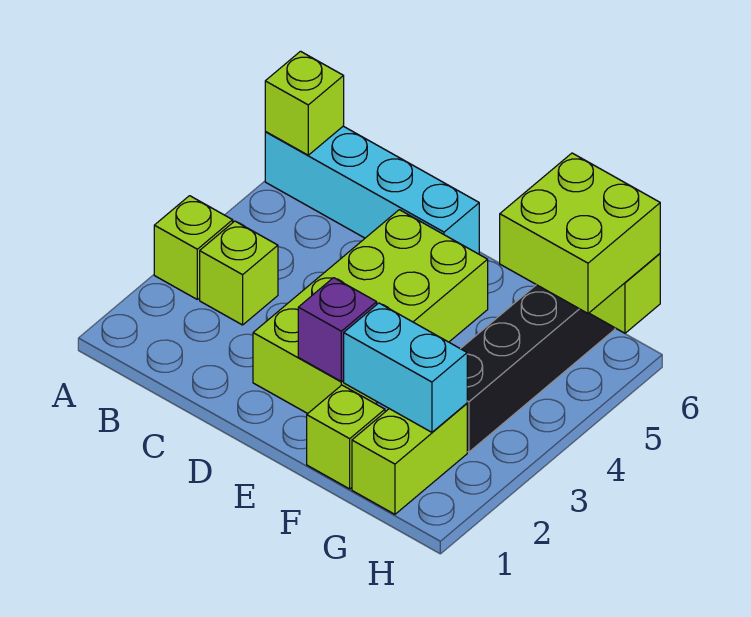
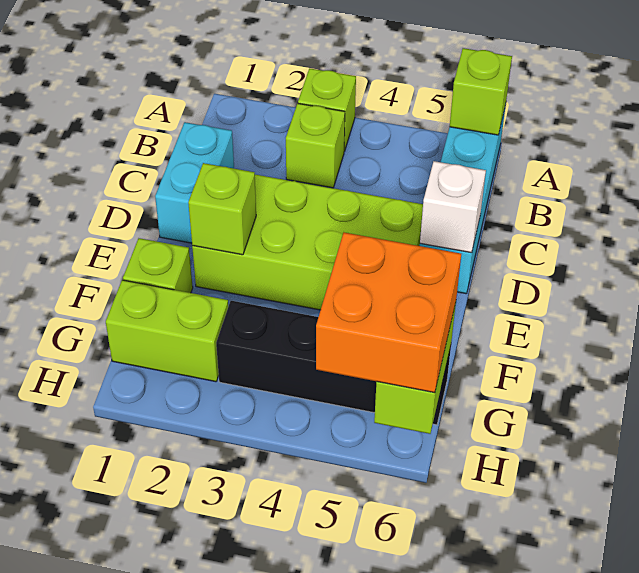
none -> white brick D6 level 2
purple brick E2 level 2 -> lime brick E2 level 2
cyan brick F2:G2 level 2 -> cyan brick C1:D1 level 1
lime brick G5:H6 level 3 -> orange brick G5:H6 level 3

